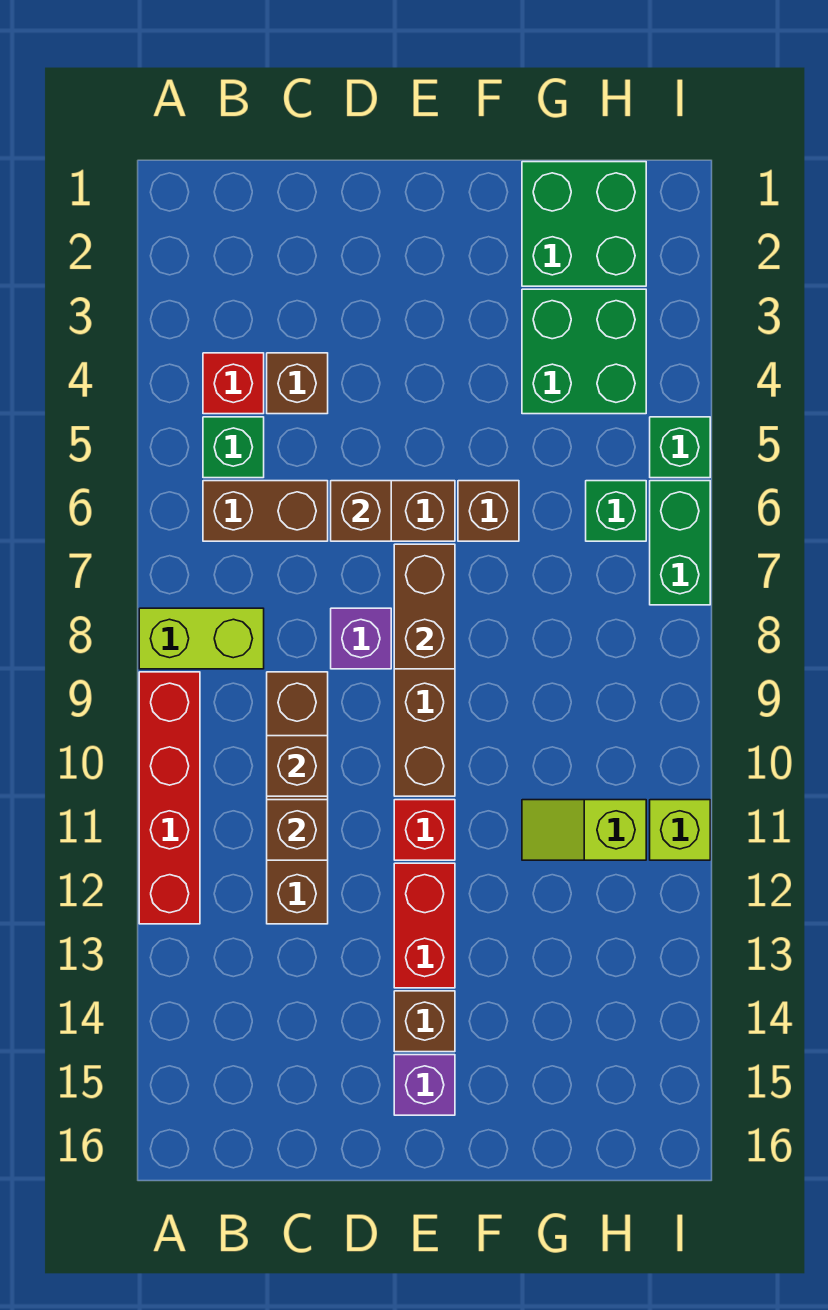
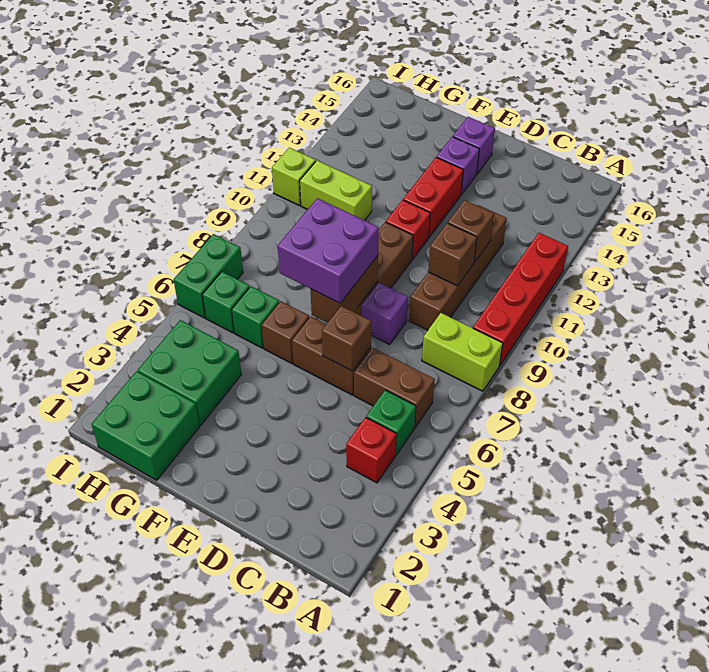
brown brick C4 level 1 -> none
none -> purple brick E7:F8 level 3
brown brick E14 level 1 -> purple brick E14 level 1
lime slope G11:H11 level 1 top H -> lime brick G11:H11 level 1
green brick I5 level 1 -> green brick G6 level 1

